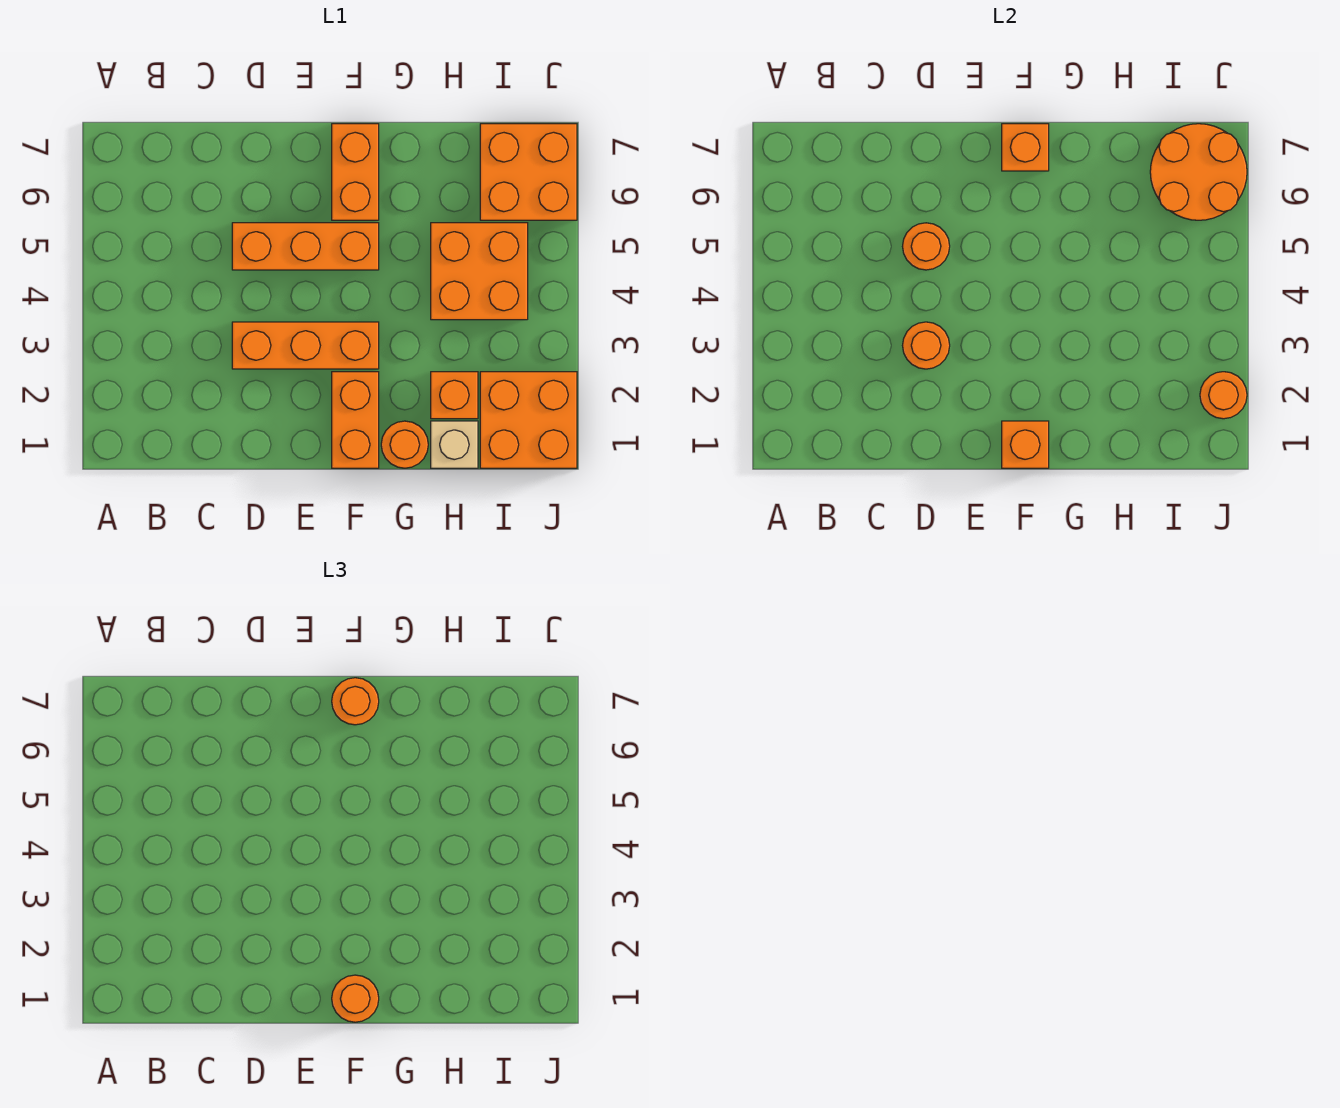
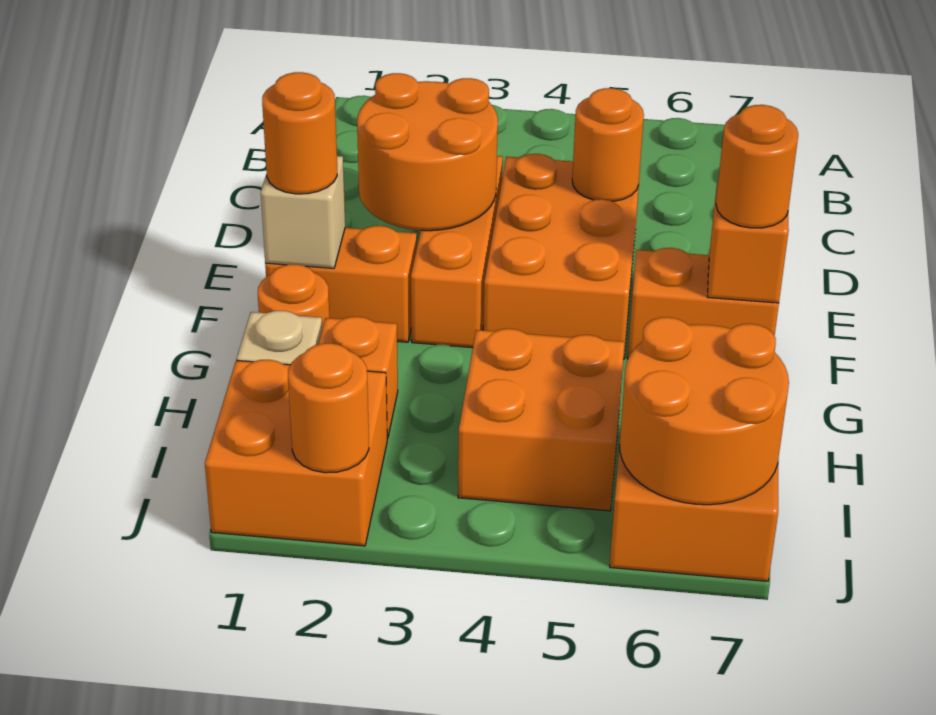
orange round brick D3 level 2 -> orange round brick D2:E3 level 2
orange brick D5:F5 level 1 -> orange brick D4:F5 level 1
orange brick F1 level 2 -> tan brick F1 level 2

